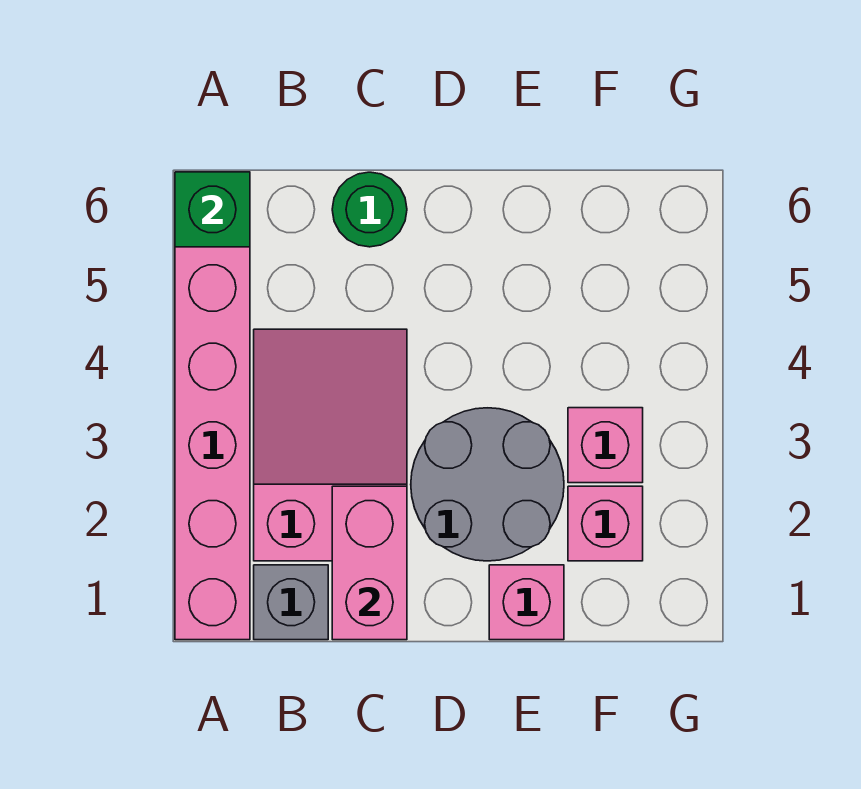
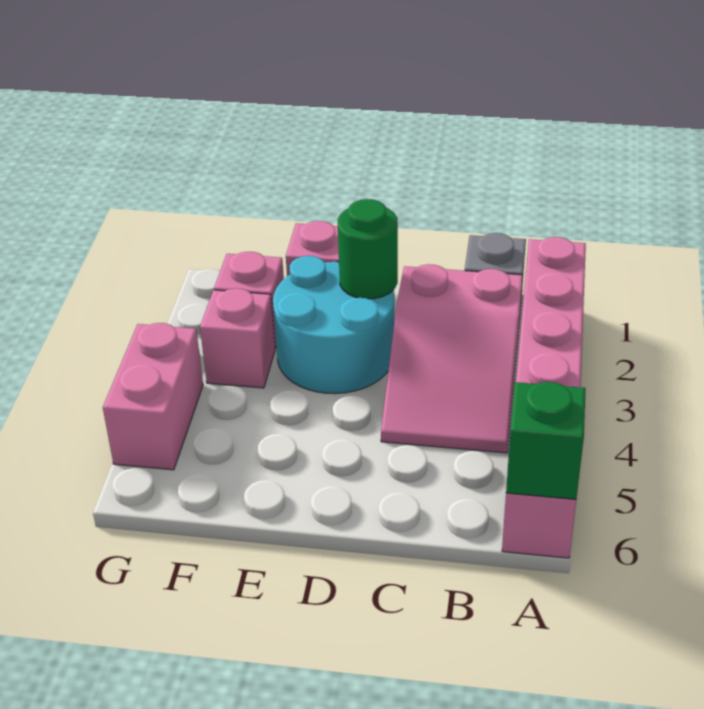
pink brick C1:C2 level 2 -> pink brick G4:G5 level 1
green round brick C6 level 1 -> green round brick D2 level 2
grey round brick D2:E3 level 1 -> cyan round brick D2:E3 level 1

